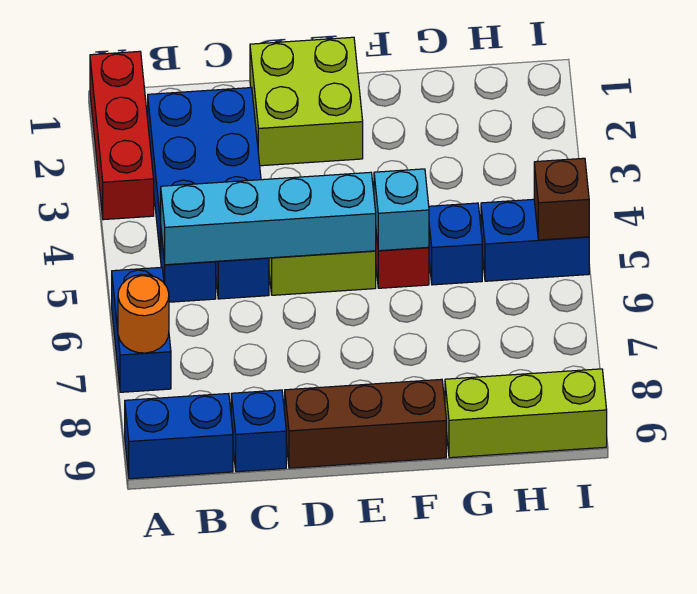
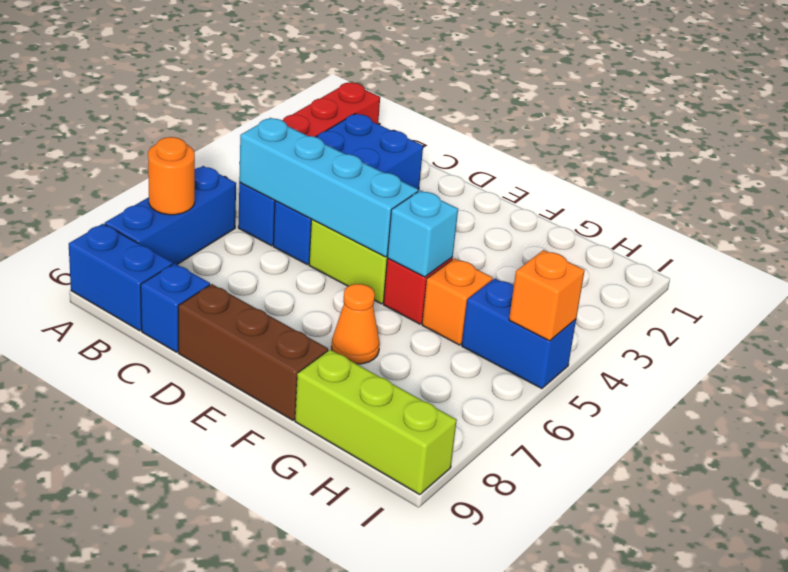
blue brick A6:A7 level 1 -> blue brick A6:A8 level 1
lime brick D1:E2 level 1 -> none
none -> orange cone F7 level 1
blue brick G5 level 1 -> orange brick G5 level 1
brown brick I5 level 2 -> orange brick I5 level 2

